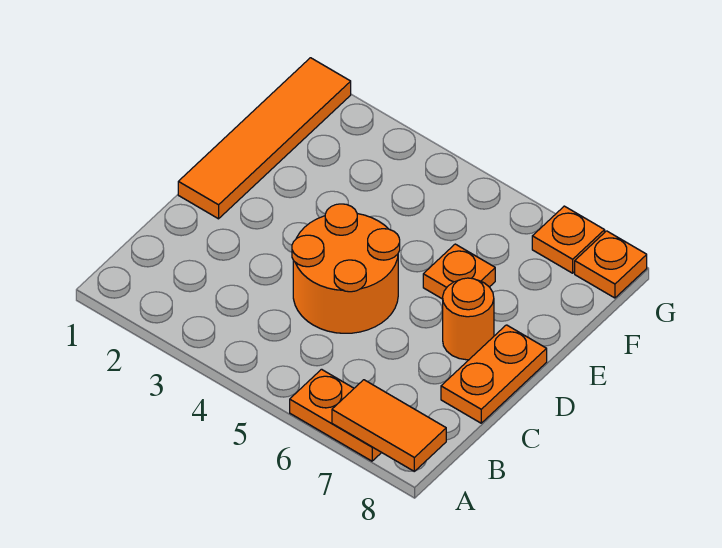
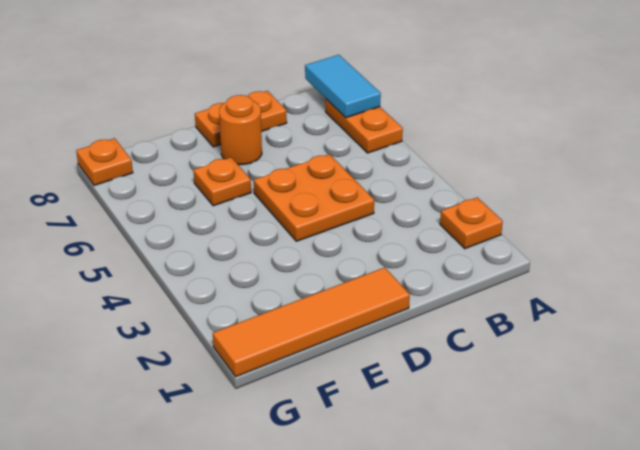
orange tile A7:A8 level 2 -> cyan tile A7:A8 level 2
orange round brick C4:D5 level 1 -> orange plate C4:D5 level 1
orange plate G7 level 1 -> orange plate A2 level 1

